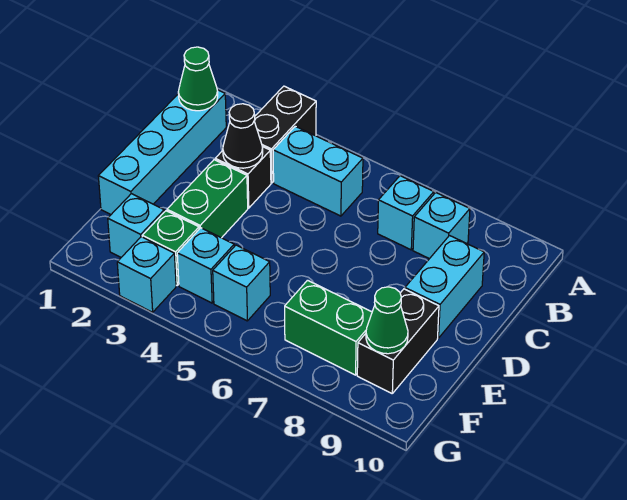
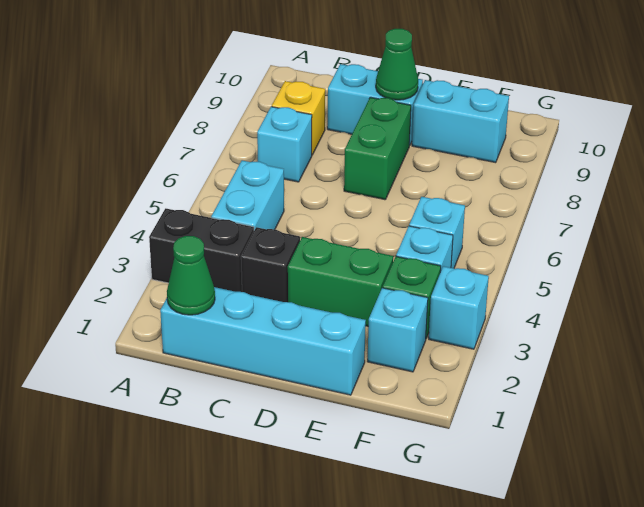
cyan brick B8 level 1 -> yellow brick B8 level 1
black cone C3 level 2 -> none
black brick E9:F9 level 1 -> cyan brick E9:F9 level 1
green brick F7:F8 level 1 -> green brick D7:D8 level 1
green cone F9 level 2 -> green cone D9 level 2

